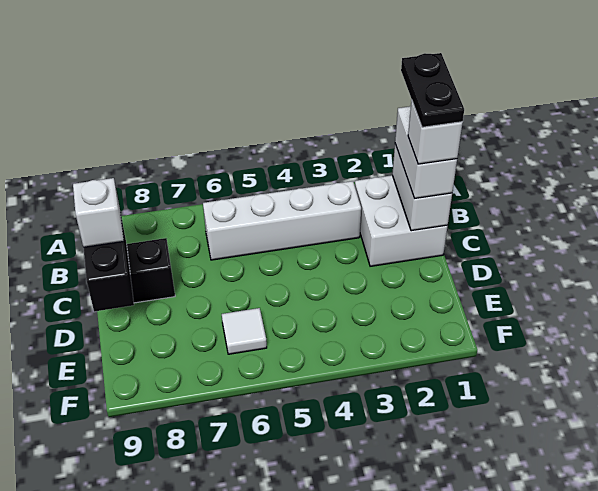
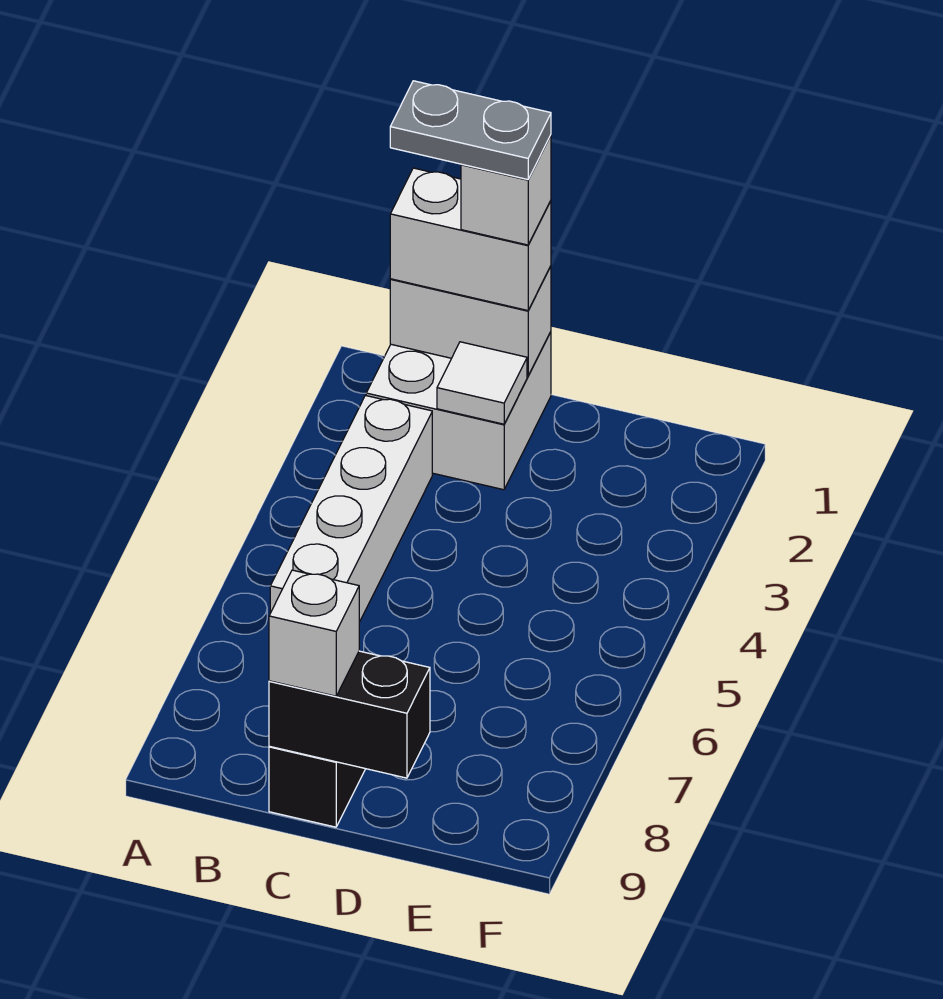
black plate B1:C1 level 5 -> grey plate B1:C1 level 5
white tile E6 level 1 -> white tile C2 level 2

